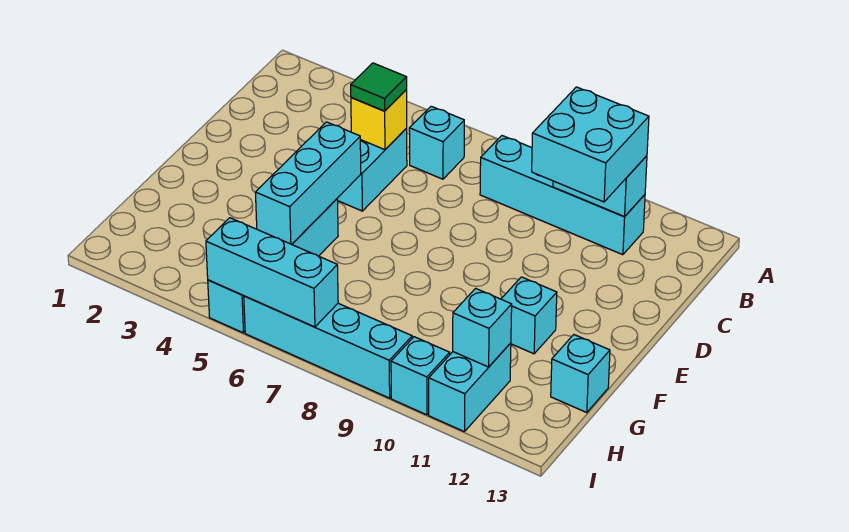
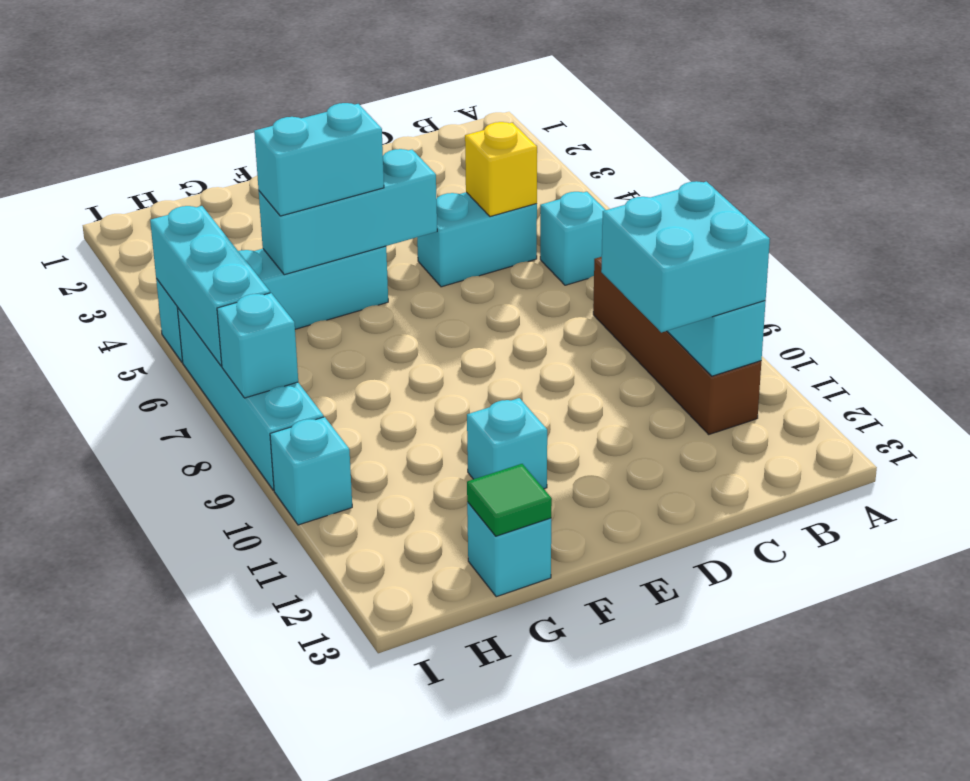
cyan brick B8:B11 level 1 -> brown brick B8:B11 level 1
green tile C5 level 3 -> green tile G13 level 2
cyan brick H11:I11 level 1 -> cyan brick F5:G5 level 3
cyan brick H11 level 2 -> cyan brick I8 level 2

